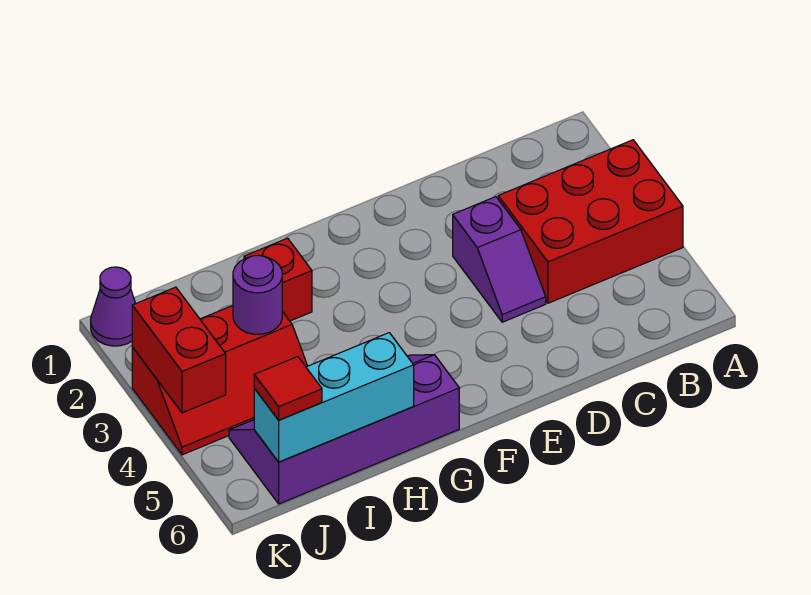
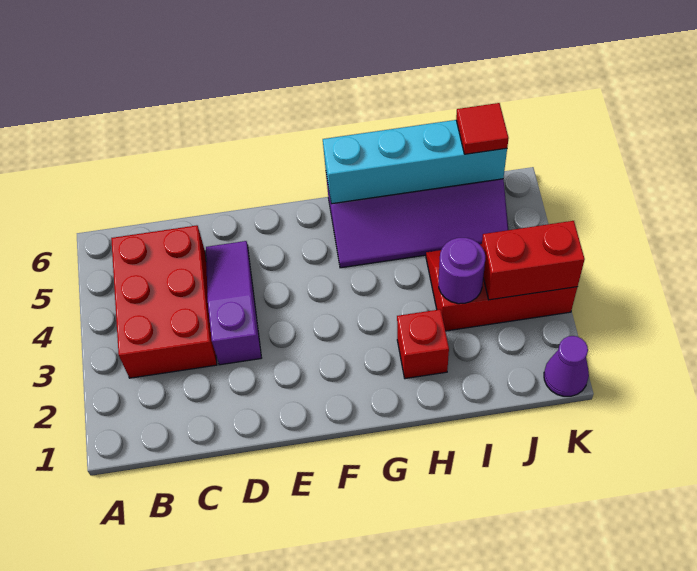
red brick A3:C4 level 1 -> red brick B3:C5 level 1
purple slope D3:D4 level 1 top 3 -> purple slope D3:D5 level 1 top 3
cyan brick H6:J6 level 2 -> cyan brick G6:J6 level 2
red brick K3:K4 level 2 -> red brick J3:K3 level 2

